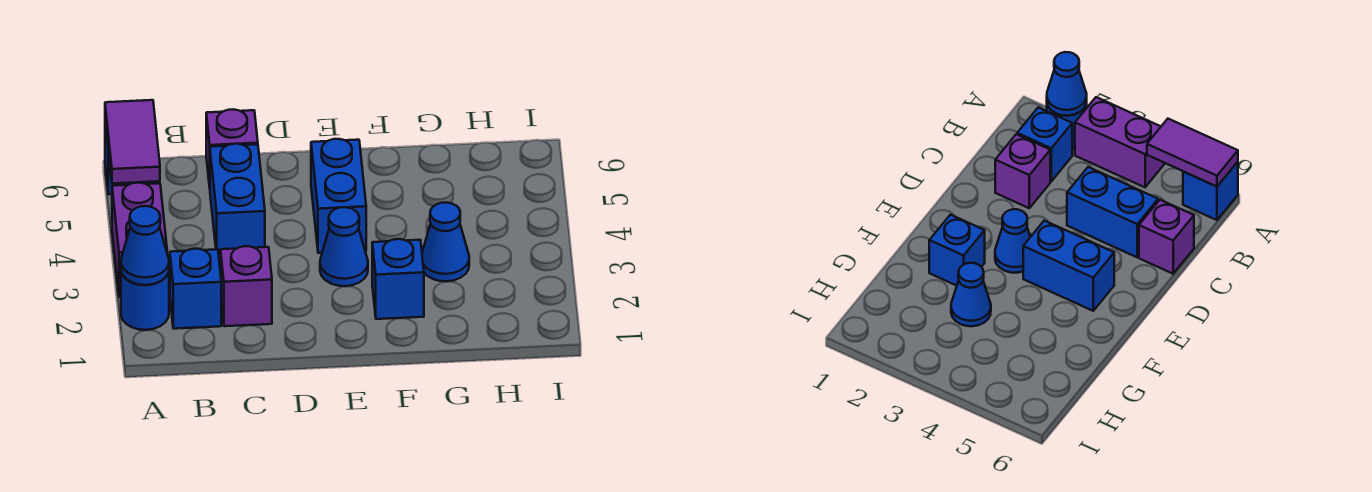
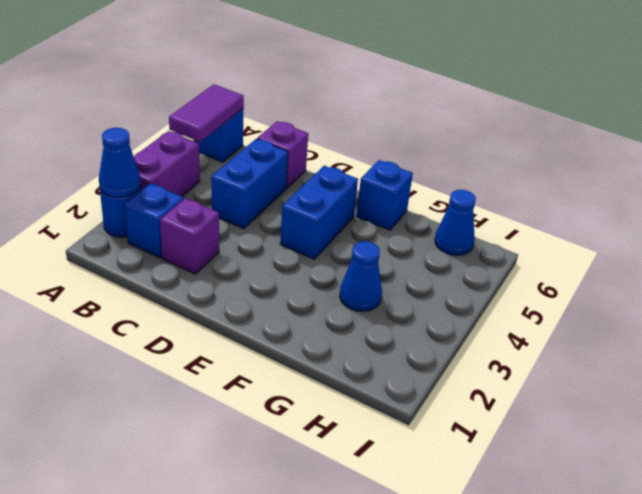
blue cone E3 level 1 -> blue cone H6 level 1
blue brick F2 level 1 -> blue brick F6 level 1

